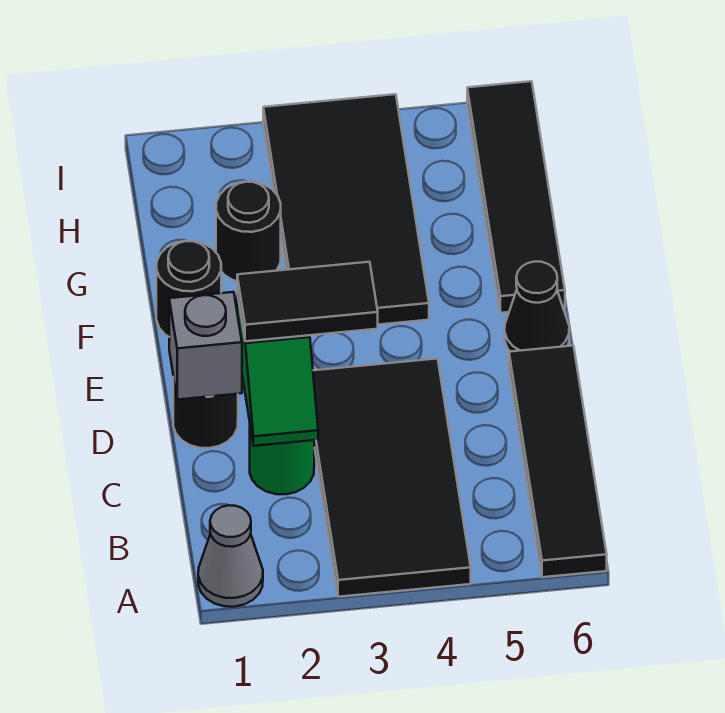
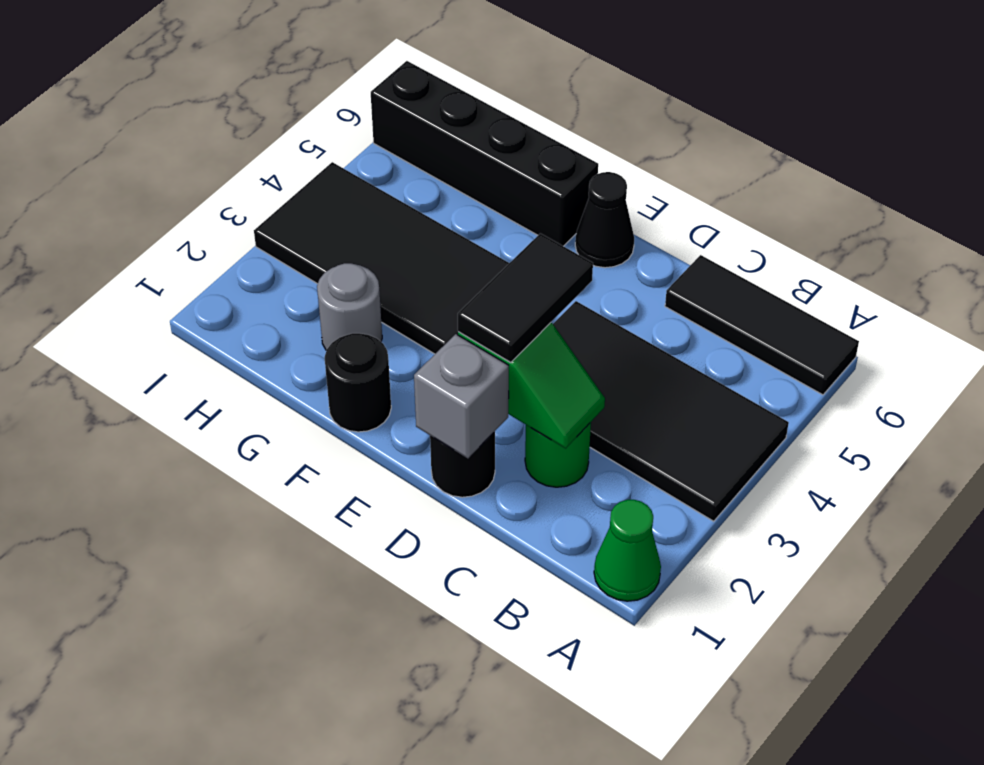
grey cone A1 level 1 -> green cone A1 level 1
black tile A6:D6 level 1 -> black tile A6:C6 level 1
black tile F6:I6 level 1 -> black brick F6:I6 level 1
black round brick G2 level 1 -> grey round brick G2 level 1

